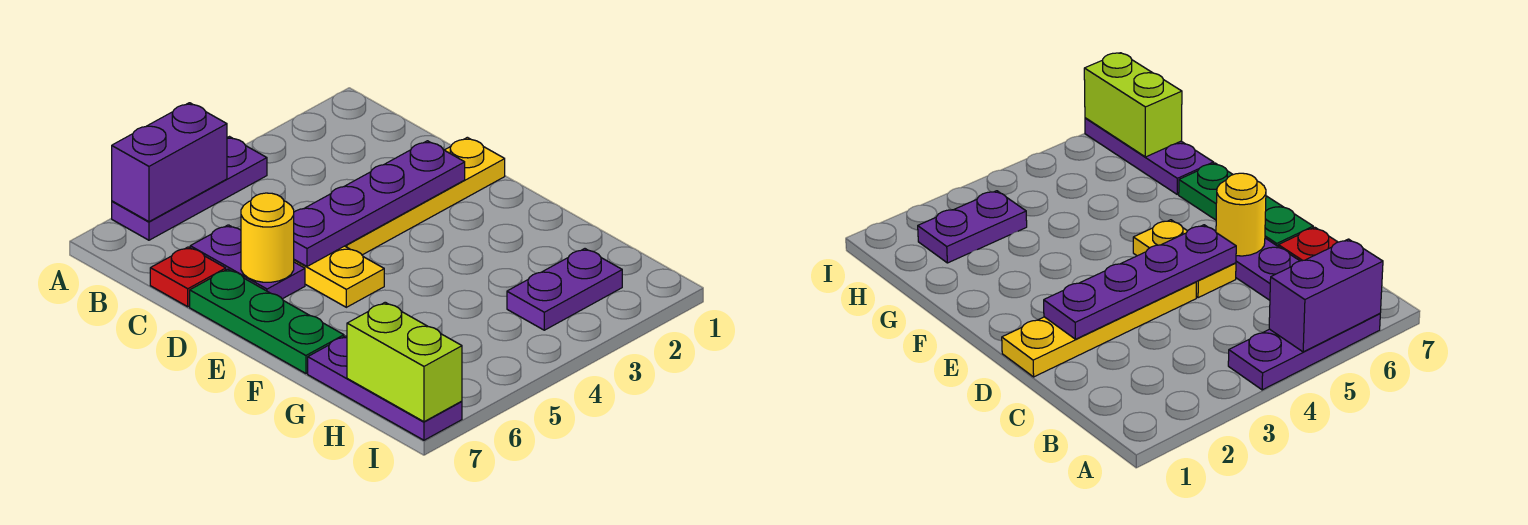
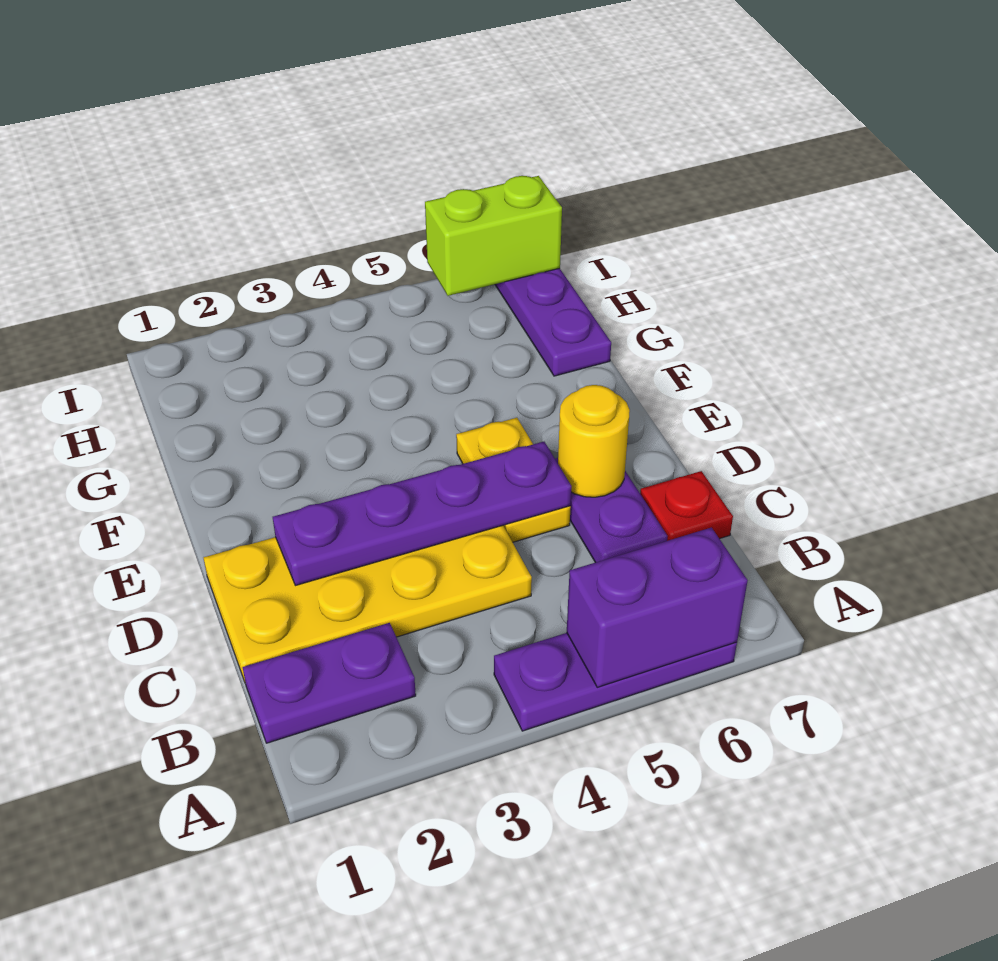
yellow plate D1:D4 level 1 -> yellow plate C1:D4 level 1
green plate D7:F7 level 1 -> none
purple plate H2:H3 level 1 -> purple plate B1:B2 level 1
lime brick H7:I7 level 2 -> lime brick I6:I7 level 2

